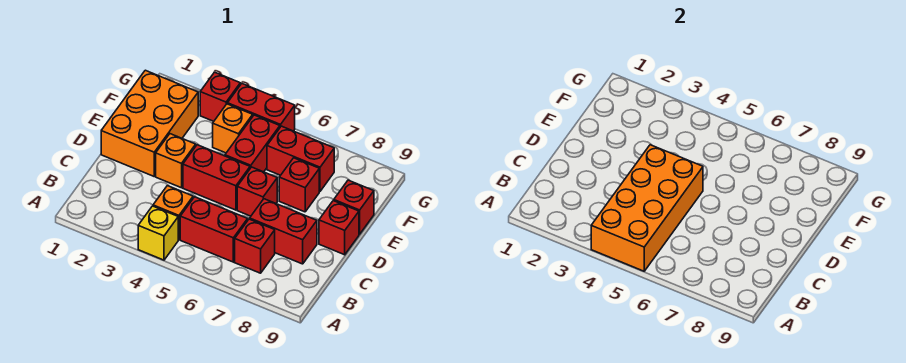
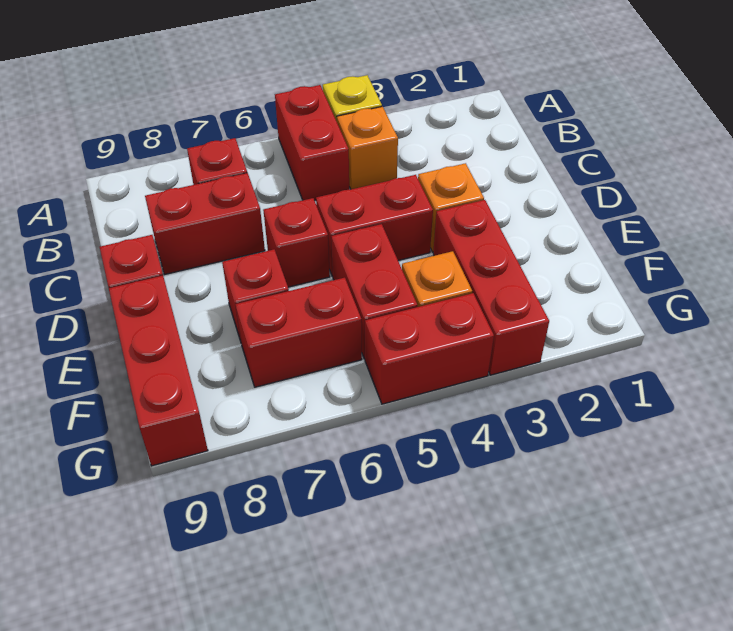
orange brick A4:D5 level 2 -> none
red brick B5:B6 level 1 -> red brick A5:B5 level 1
orange brick D1:F2 level 1 -> none
red brick E9 level 1 -> red brick E9:G9 level 1
red brick G3 level 1 -> red brick E3:G3 level 1

